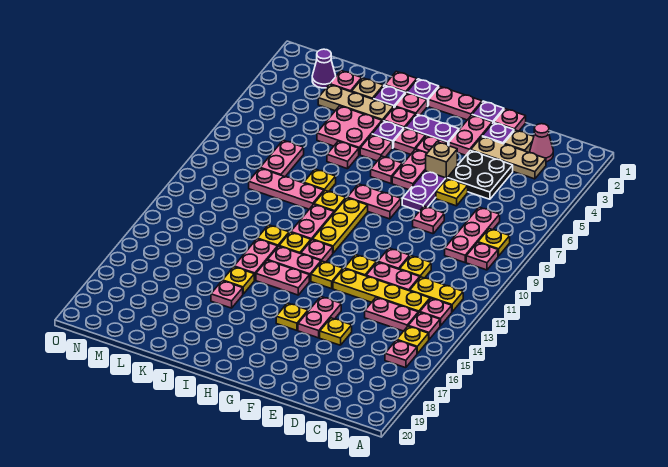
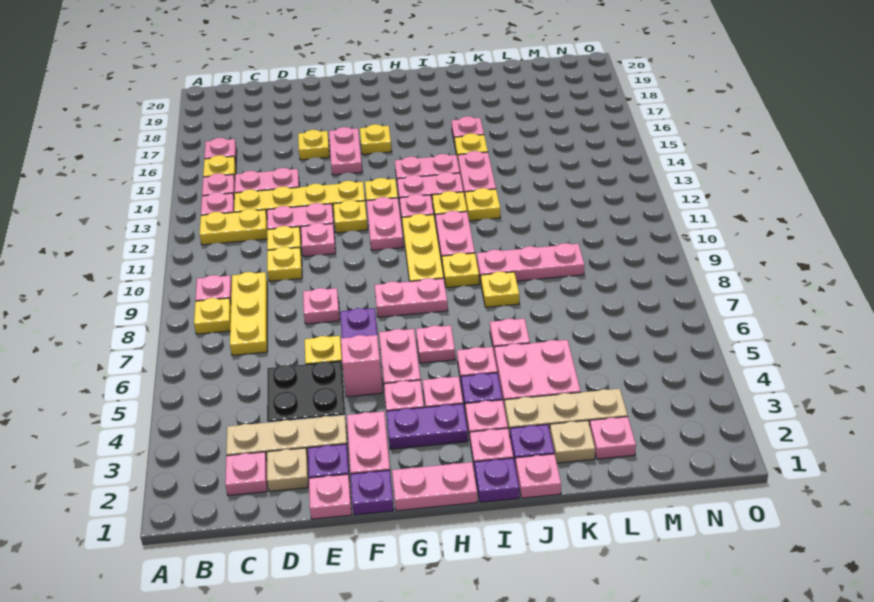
pink cone C2 level 1 -> pink plate C2 level 1
pink plate C7:C9 level 1 -> yellow plate C7:C9 level 1
none -> yellow plate D10 level 1
tan brick F5 level 1 -> pink brick F5 level 1
pink plate L7:L8 level 1 -> pink plate G11:G12 level 1
purple cone M2 level 1 -> none

